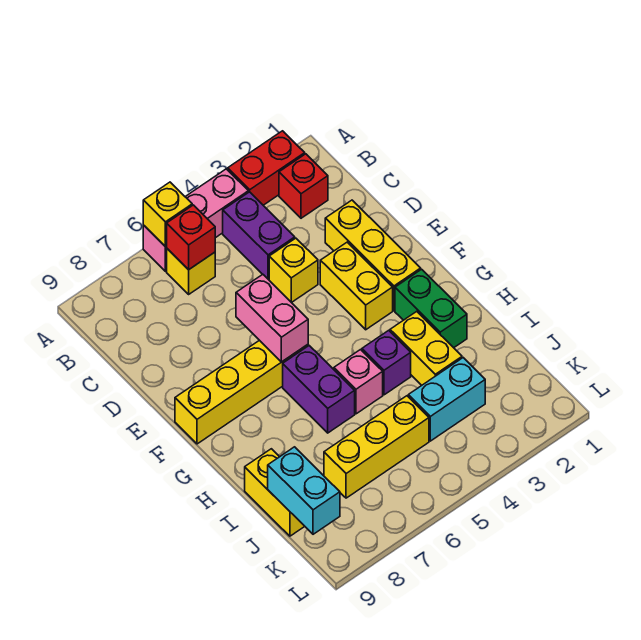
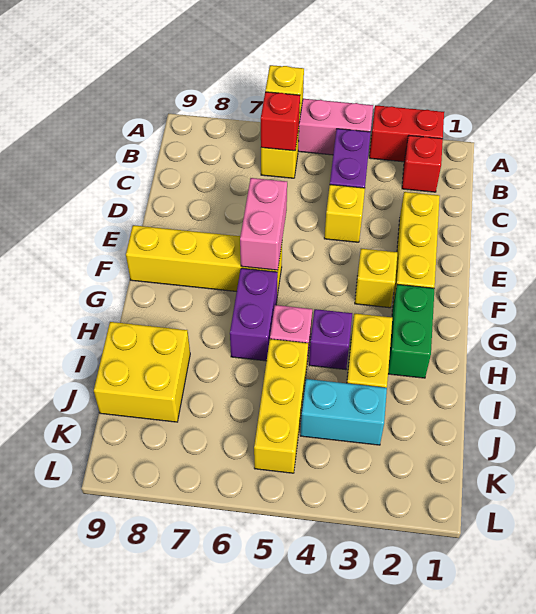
yellow brick E3:F3 level 1 -> yellow brick F3 level 1
yellow brick I9:J9 level 1 -> yellow brick I8:J9 level 1
yellow brick J5:J7 level 1 -> yellow brick I5:K5 level 1
cyan brick J9:K9 level 2 -> none

